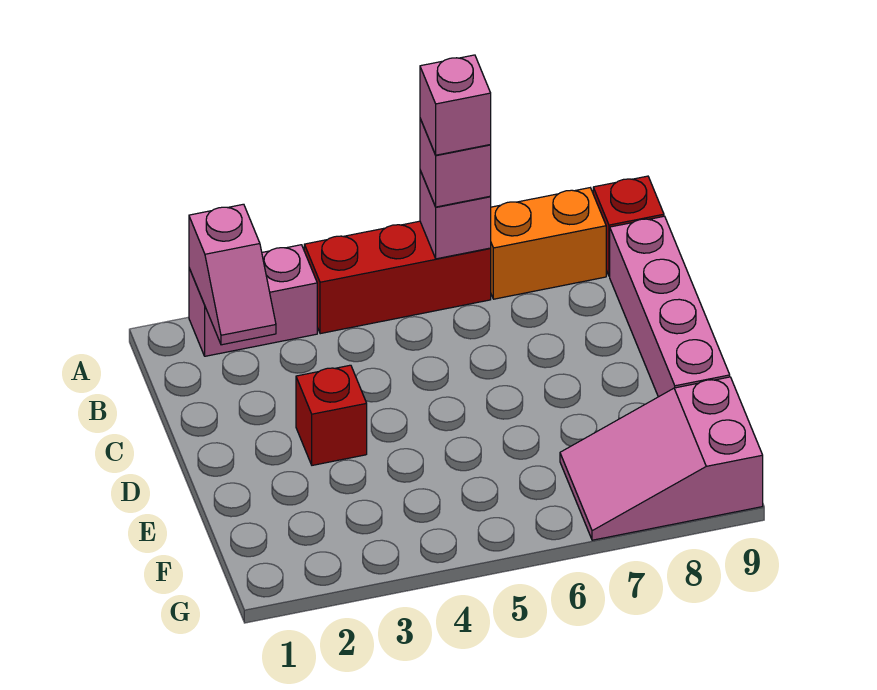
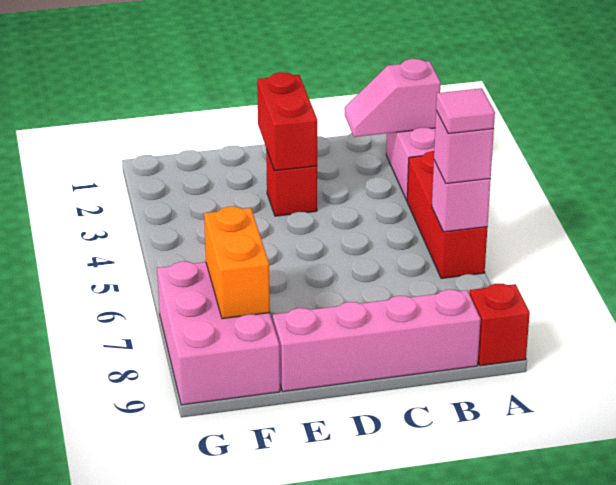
pink brick A6 level 4 -> pink tile A6 level 4
orange brick A7:A8 level 1 -> orange brick F7:F8 level 2
none -> red brick D2:D3 level 2
pink slope F7:G9 level 1 top 9 -> pink brick F7:G9 level 1

